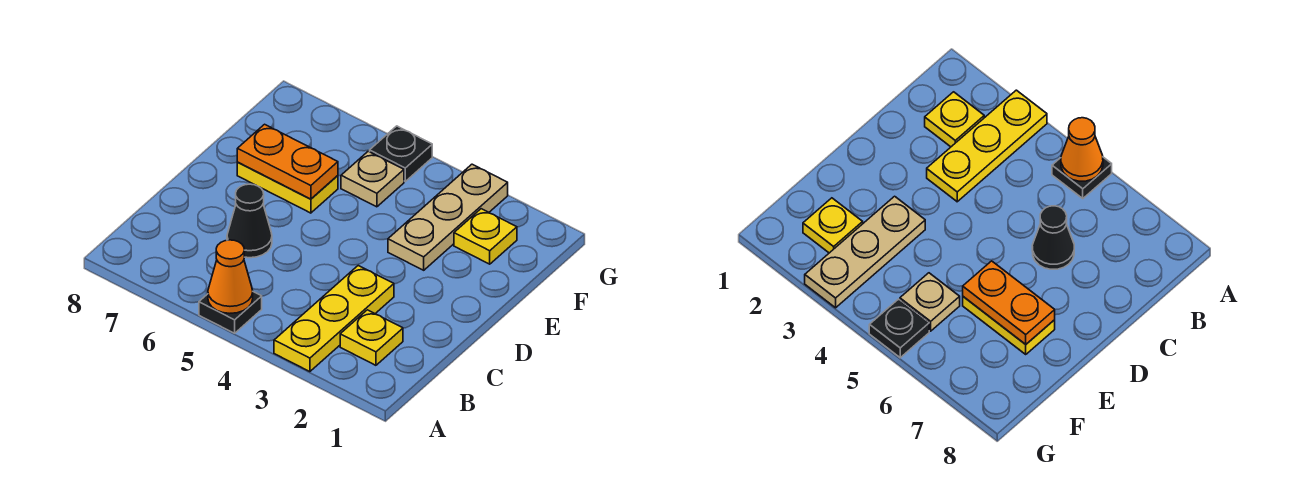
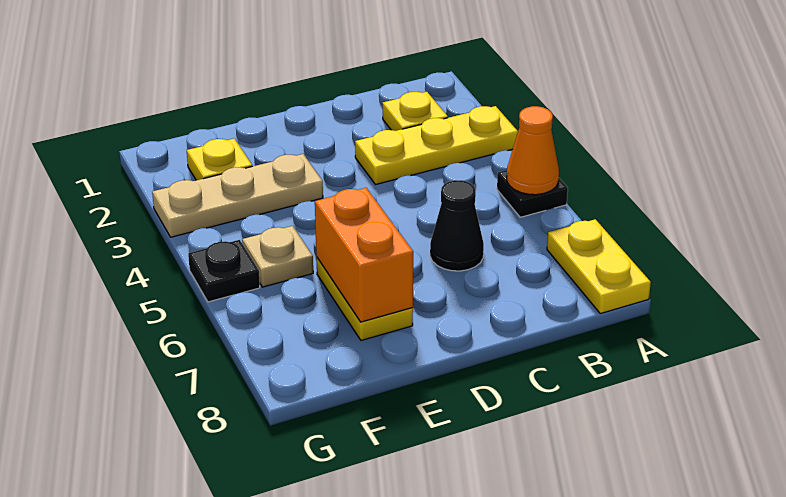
none -> yellow plate A7:A8 level 1
orange plate E6:E7 level 2 -> orange brick E6:E7 level 2

